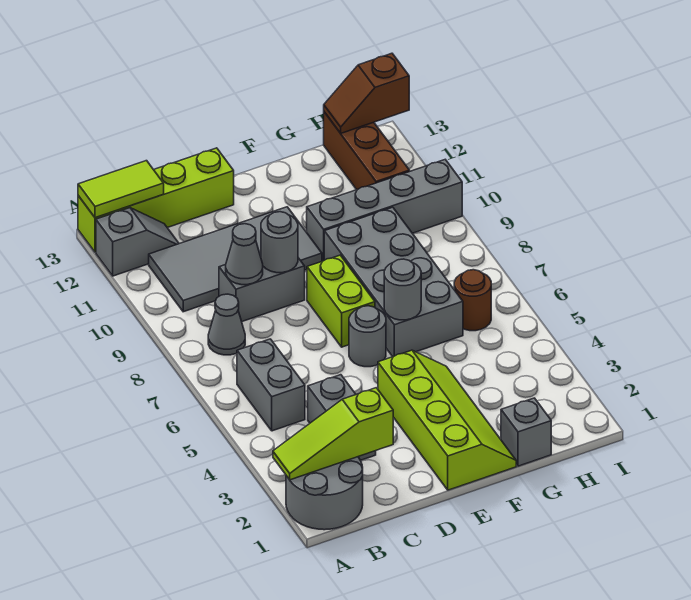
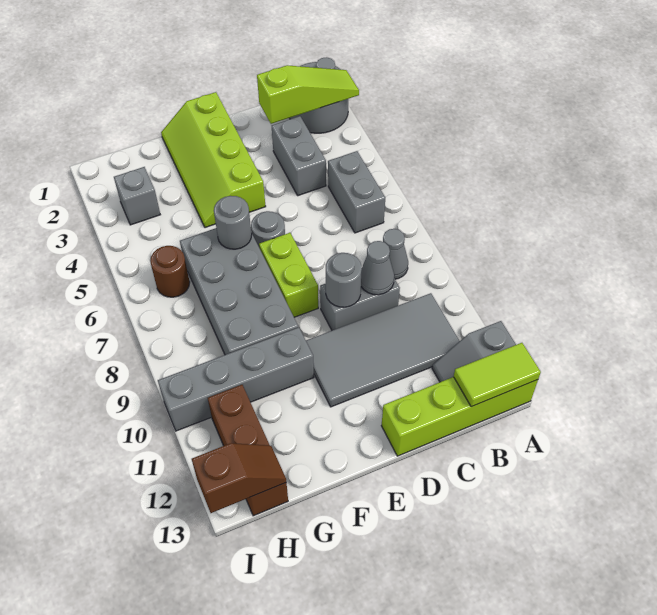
grey brick G1 level 1 -> grey brick H3 level 1

